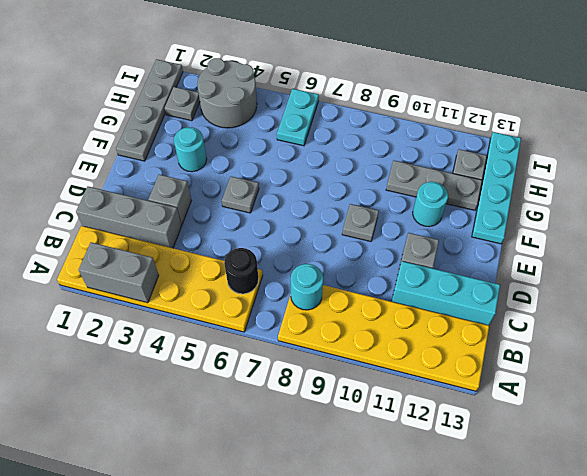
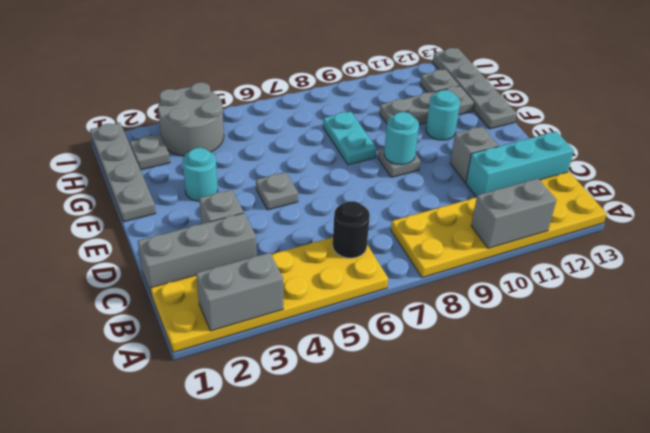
none -> grey brick A10:A11 level 2
cyan round brick B8 level 2 -> cyan round brick E9 level 2
cyan plate F13:I13 level 1 -> grey plate F13:I13 level 1
cyan plate H6:I6 level 1 -> cyan plate F8:G8 level 1

